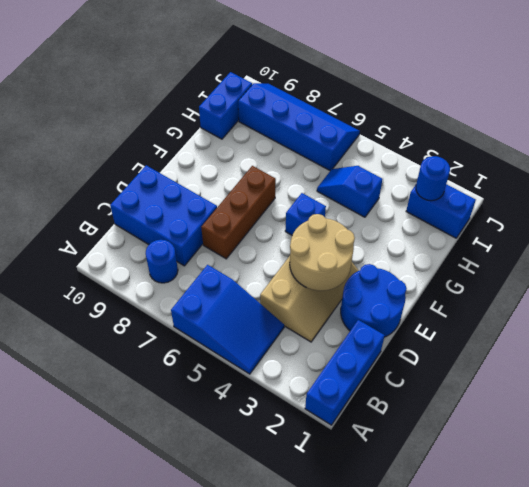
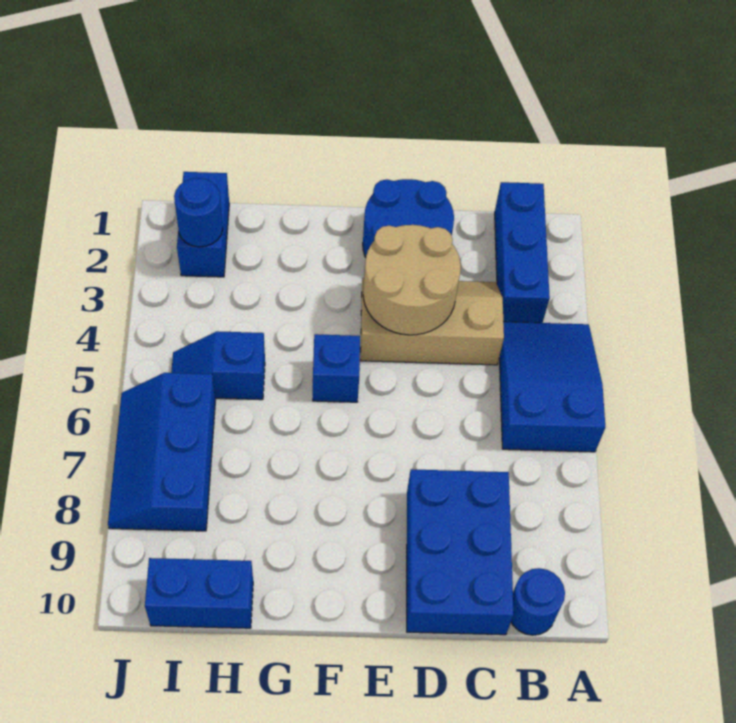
blue brick A1:C1 level 1 -> blue brick B1:B3 level 1
blue round brick B8 level 1 -> blue round brick B10 level 1
brown brick D7:F7 level 1 -> none
blue slope H4:H5 level 1 top 4 -> blue slope H5:I5 level 1 top H
blue slope I6:J9 level 1 top I -> blue slope I6:J8 level 1 top I

